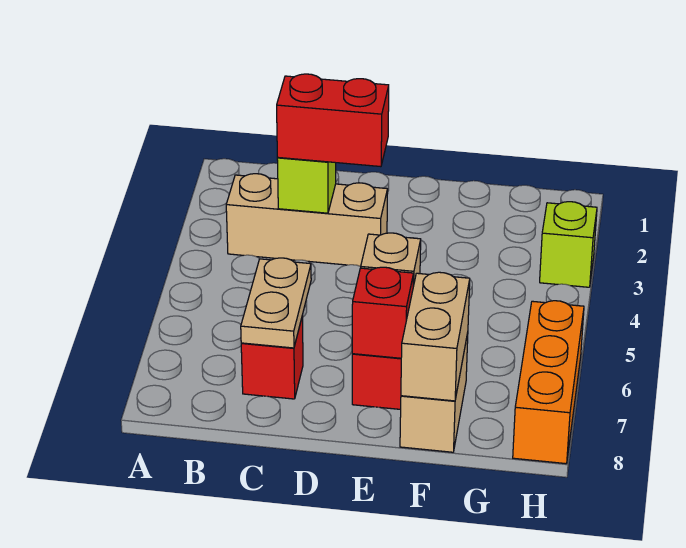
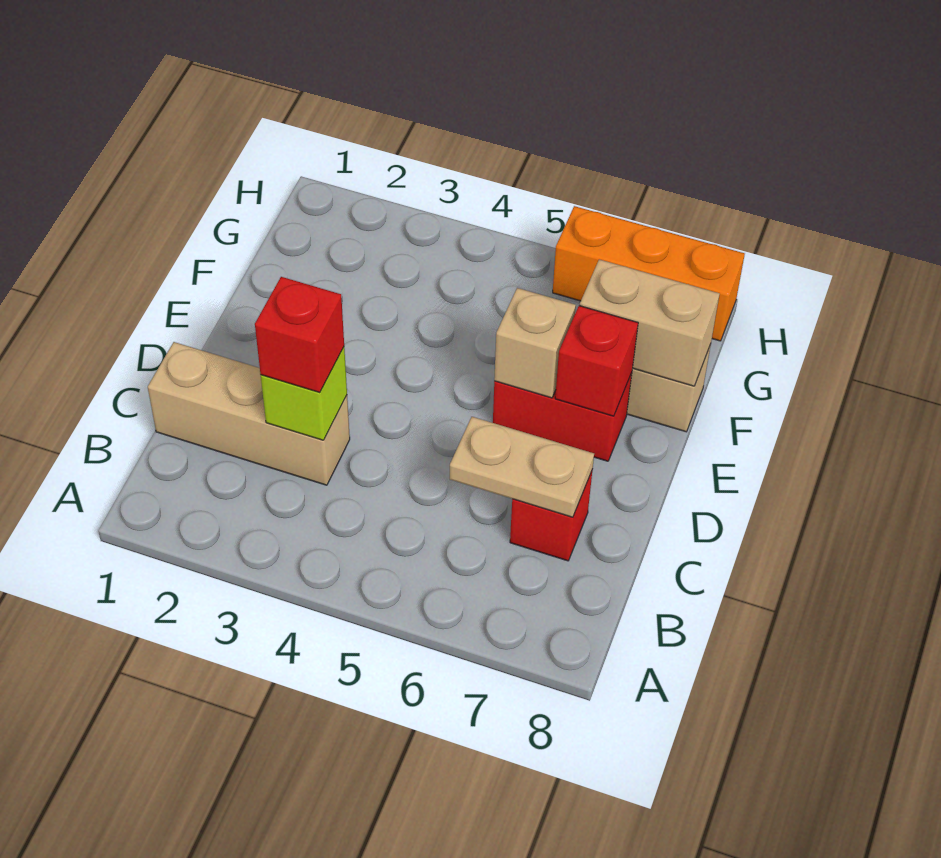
tan brick B3:D3 level 1 -> tan brick C1:C3 level 1
red brick C3:D3 level 3 -> red brick C3 level 3
lime brick H3 level 1 -> none

